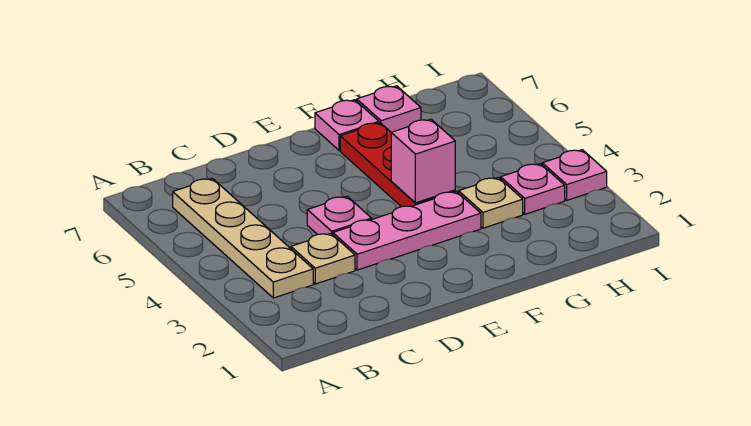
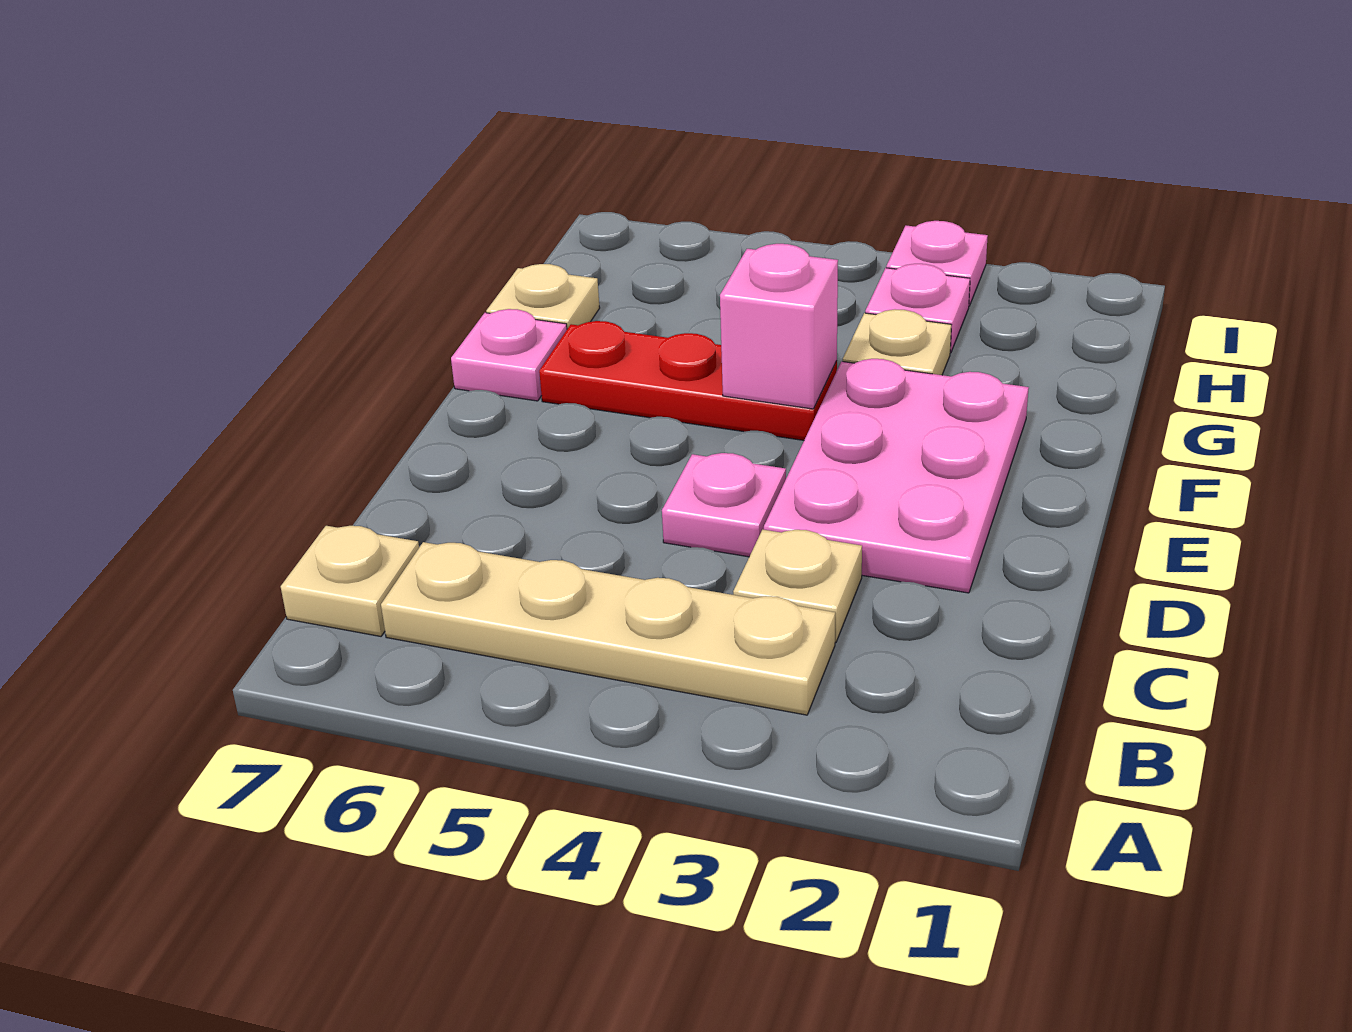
none -> tan plate B7 level 1
pink plate D3:F3 level 1 -> pink plate D2:F3 level 1
pink plate G7 level 1 -> tan plate G7 level 1

